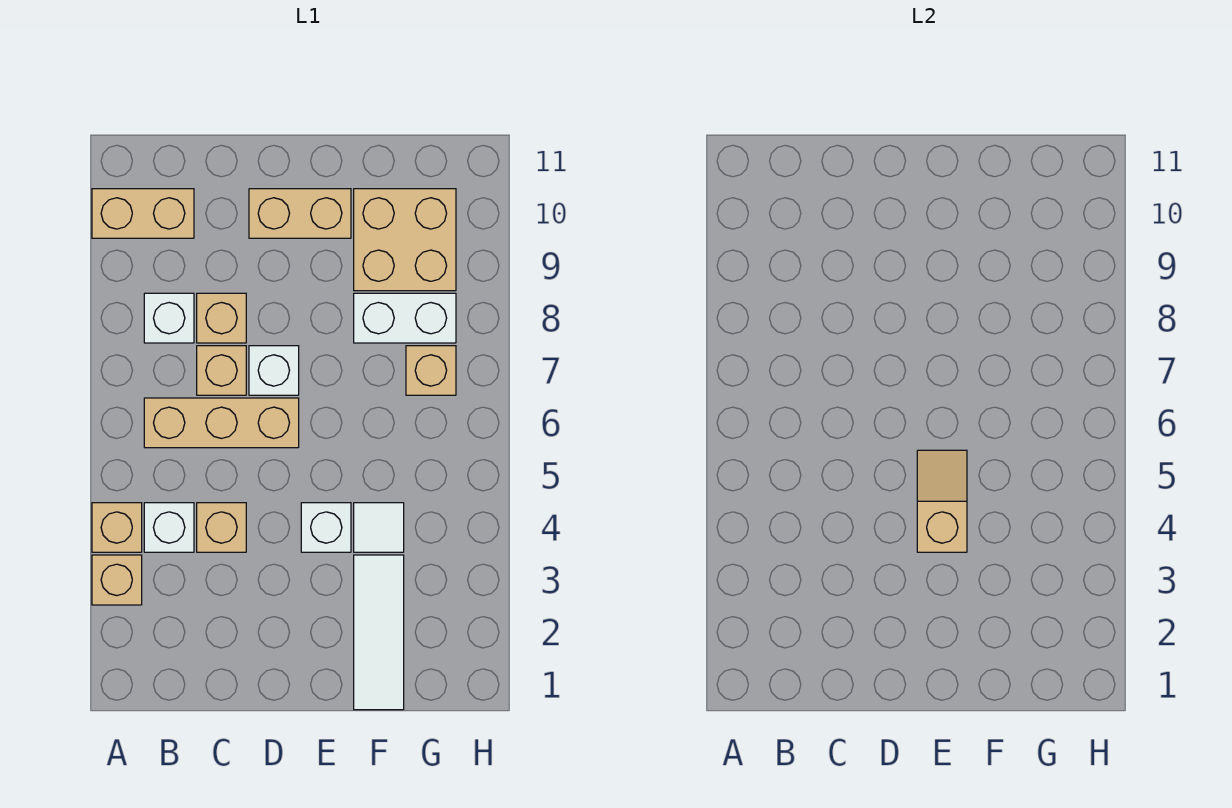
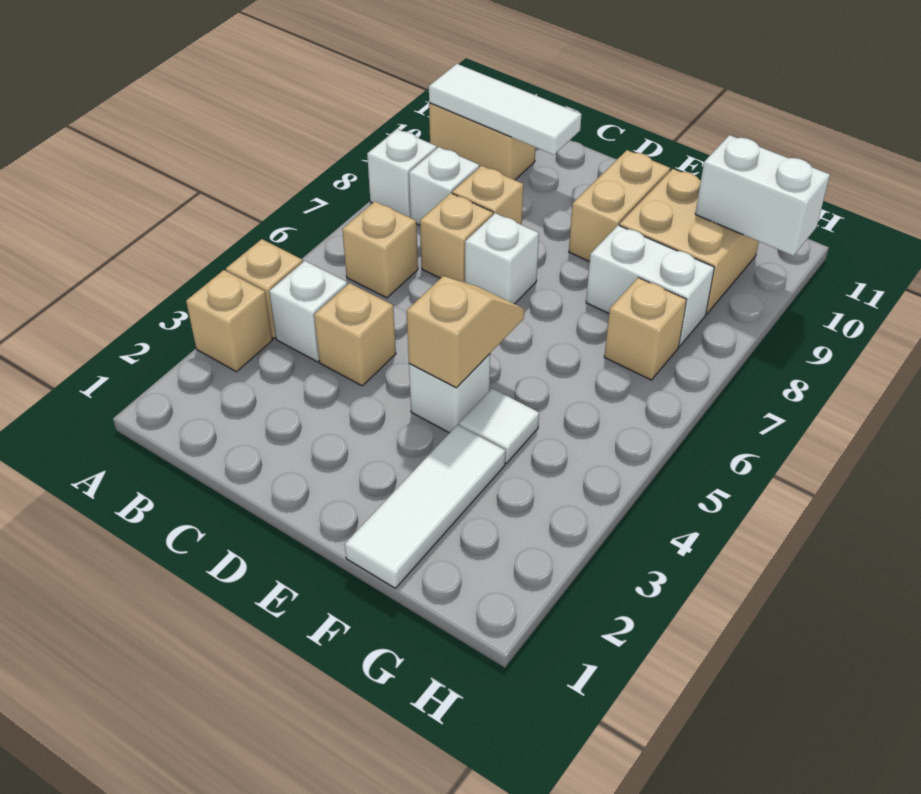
none -> white brick A8 level 1
none -> white tile A10:C10 level 2
tan brick B6:D6 level 1 -> tan brick B6 level 1
tan brick D10:E10 level 1 -> tan brick E9:E10 level 1
none -> white brick G10:H10 level 2

